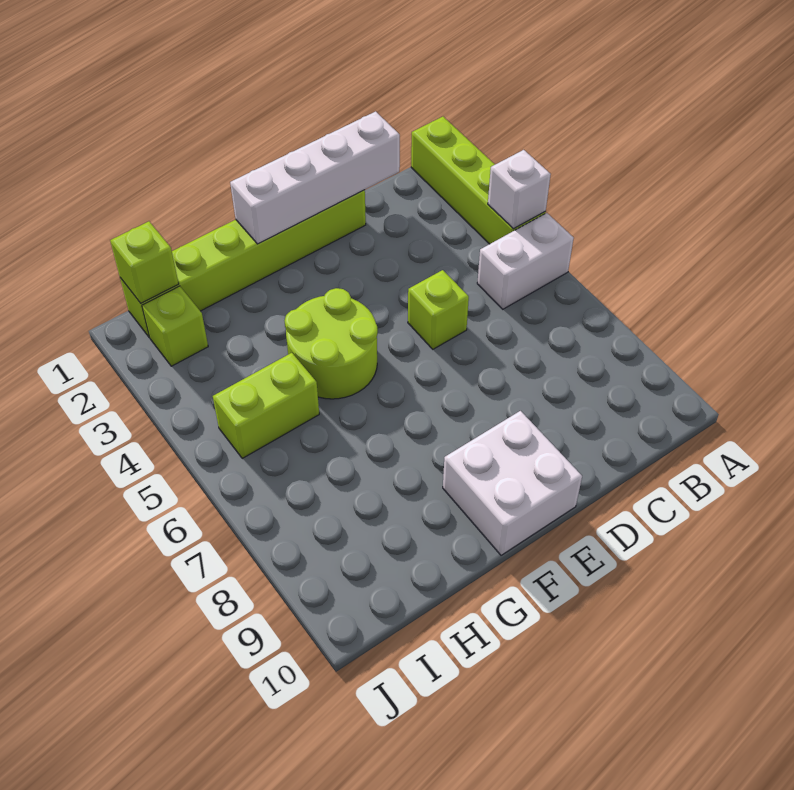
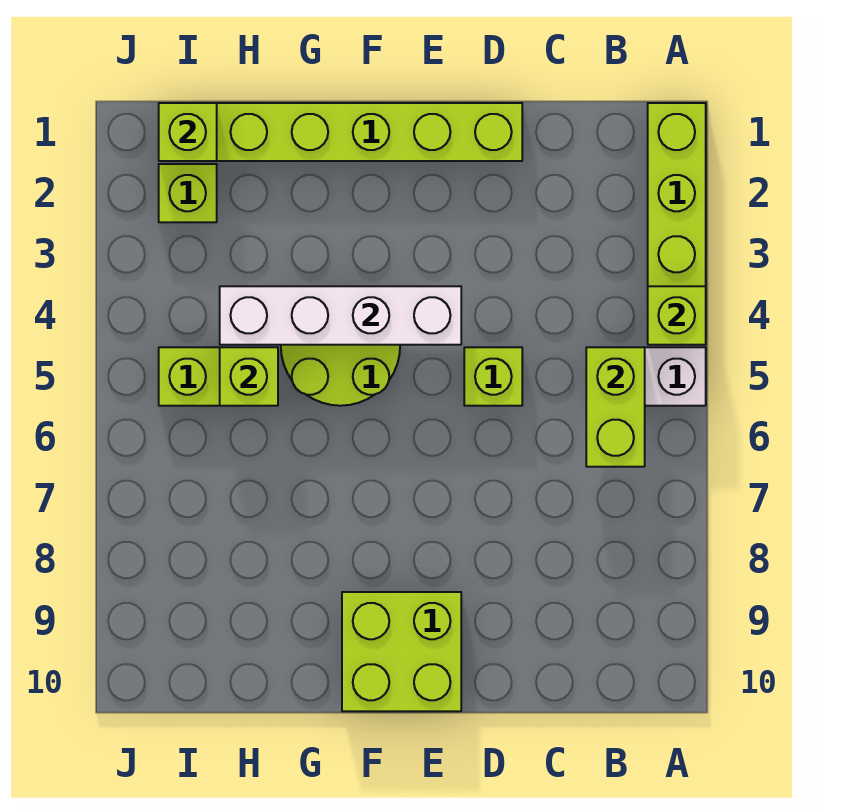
white brick A4 level 2 -> lime brick A4 level 2
none -> lime brick B5:B6 level 2
white brick C1:F1 level 2 -> white brick E4:H4 level 2
white brick E9:F10 level 1 -> lime brick E9:F10 level 1
none -> lime brick H5 level 2

